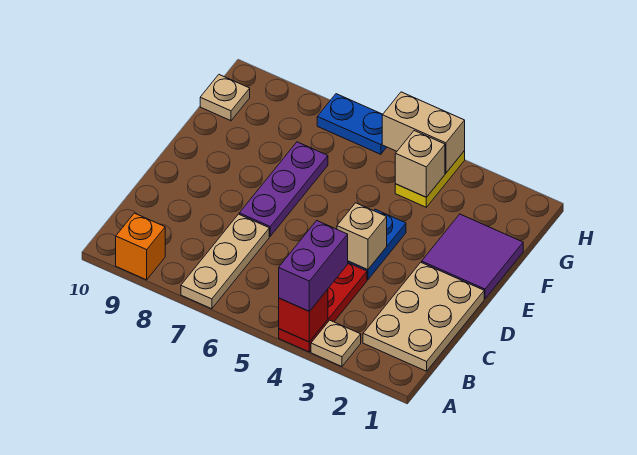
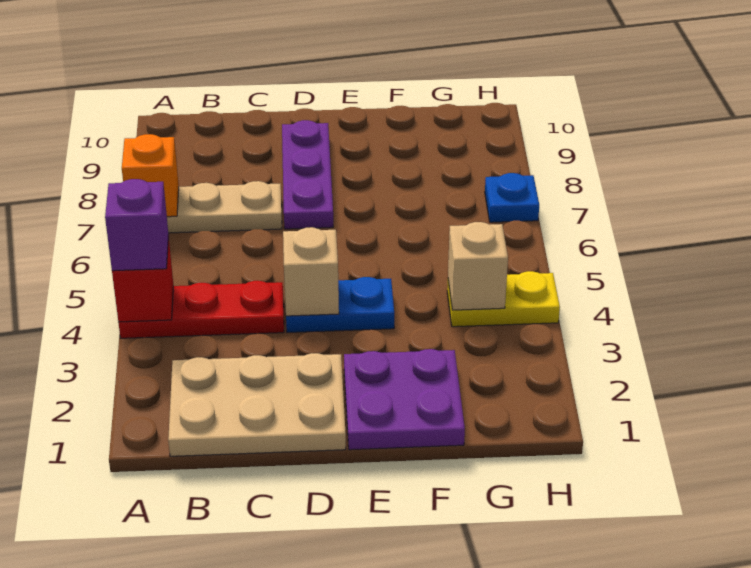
tan plate A3 level 1 -> none
purple brick A4:B4 level 3 -> purple brick A4 level 3
orange brick A9 level 1 -> orange brick A7 level 2
purple plate D7:F7 level 1 -> purple plate D7:D9 level 1
purple tile E1:F2 level 1 -> purple plate E1:F2 level 1
tan plate G10 level 1 -> none
tan brick H4:H5 level 2 -> none
blue plate H6:H7 level 1 -> blue plate H7 level 1

